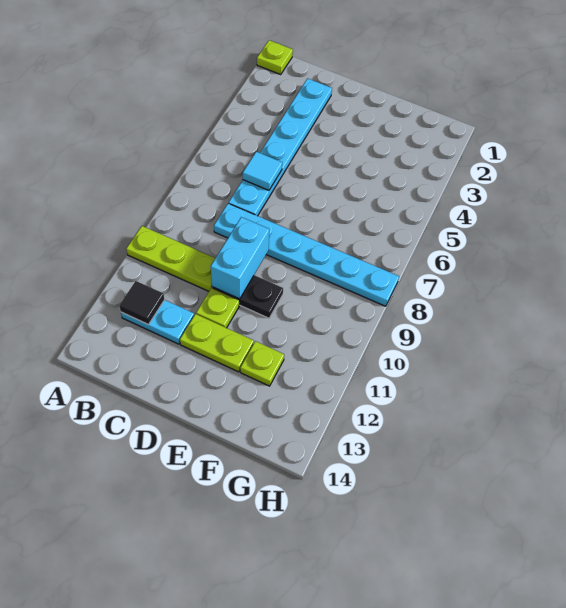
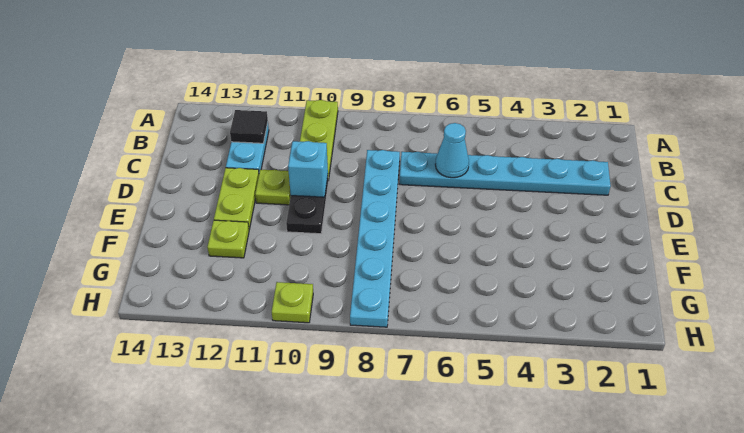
lime plate A1 level 1 -> lime plate H10 level 1
cyan tile C6 level 2 -> cyan cone C6 level 2
cyan brick D9:D10 level 2 -> cyan brick D10 level 2

